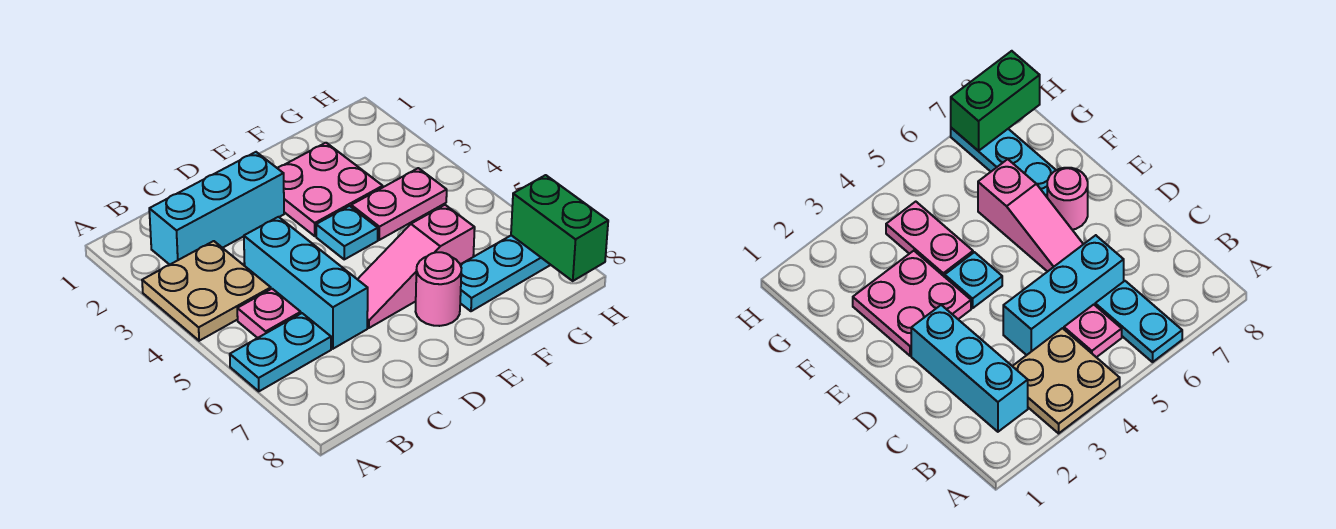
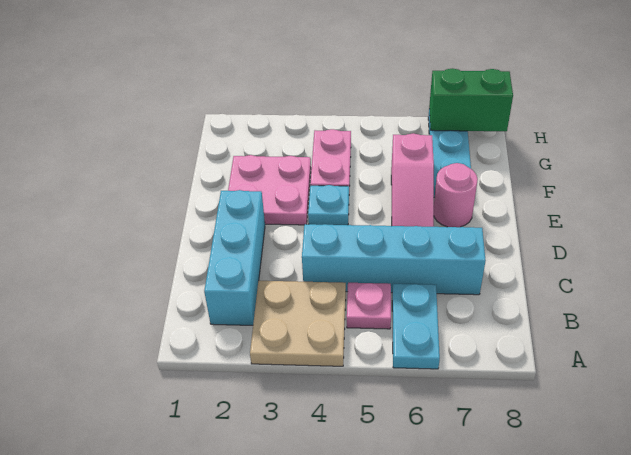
cyan brick C4:C6 level 1 -> cyan brick C4:C7 level 1

